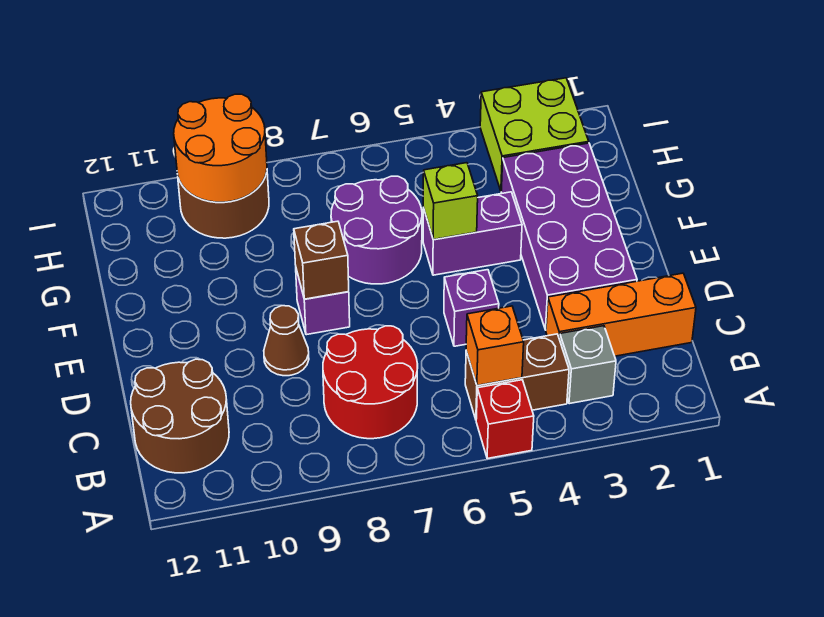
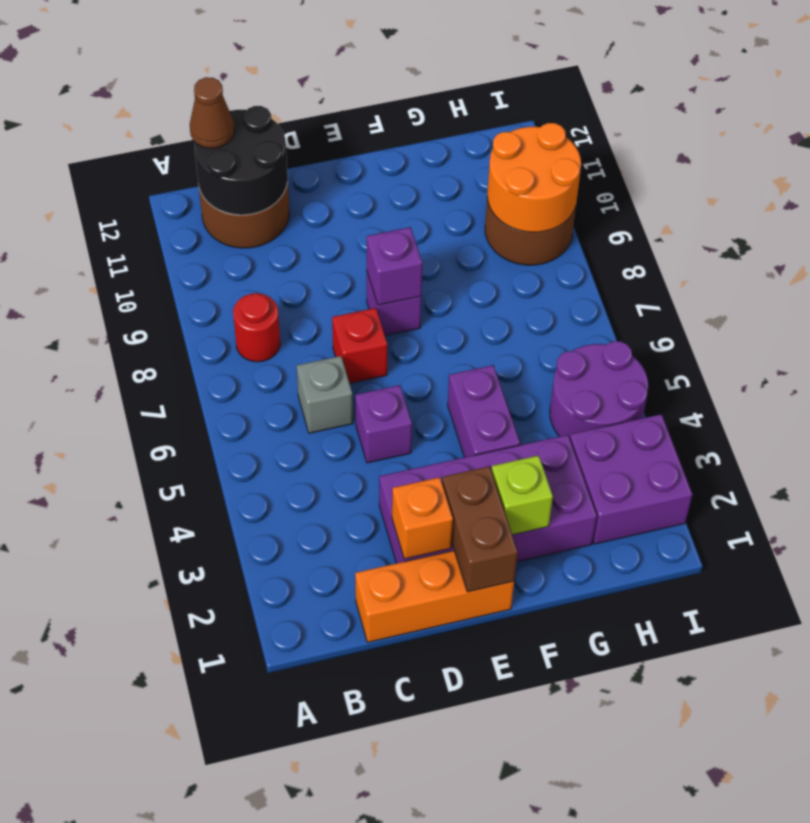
red brick A5 level 1 -> red brick D7 level 1
grey brick B3 level 1 -> grey brick C6 level 1
brown brick B4:B5 level 1 -> brown brick E1:E2 level 2
orange brick B5 level 2 -> orange brick D2 level 2
red round brick B7:C8 level 1 -> red round brick B8 level 1
none -> black round brick B11:C12 level 2
orange brick C1:C3 level 1 -> orange brick C1:E1 level 1
brown cone D9 level 1 -> brown cone B12 level 3
brown brick E8 level 2 -> purple brick E8 level 2
lime brick F5 level 2 -> lime brick F2 level 2
purple round brick F6:G7 level 1 -> purple round brick H4:I5 level 1
lime brick H2:I3 level 1 -> purple brick H2:I3 level 1

